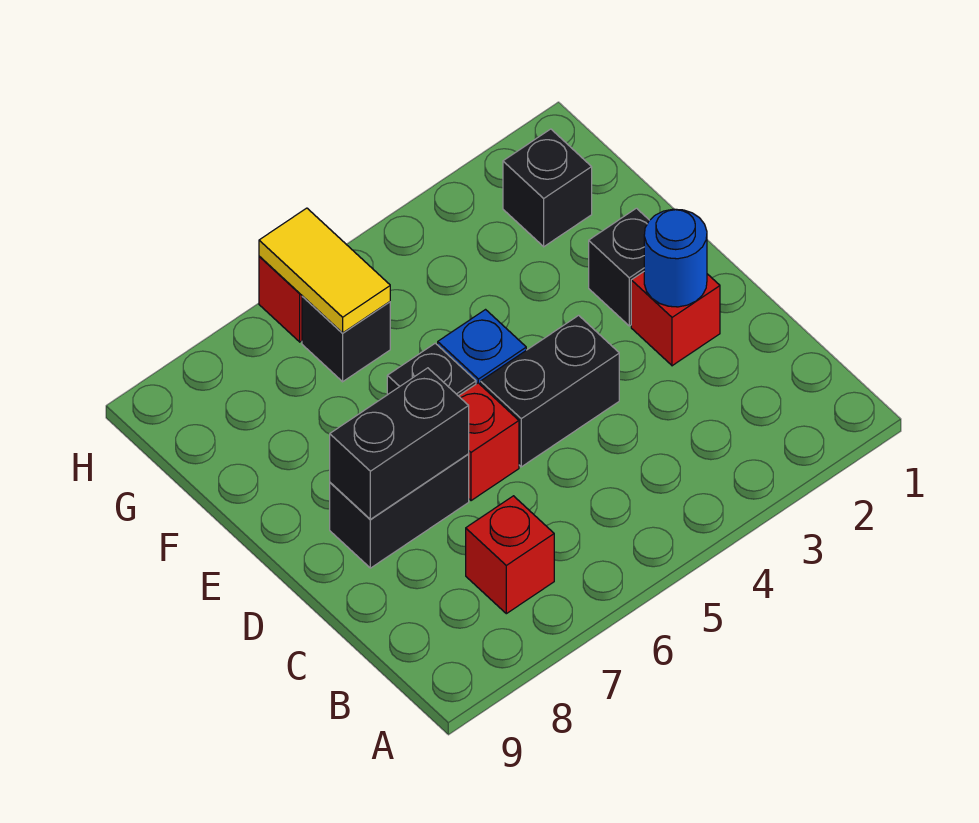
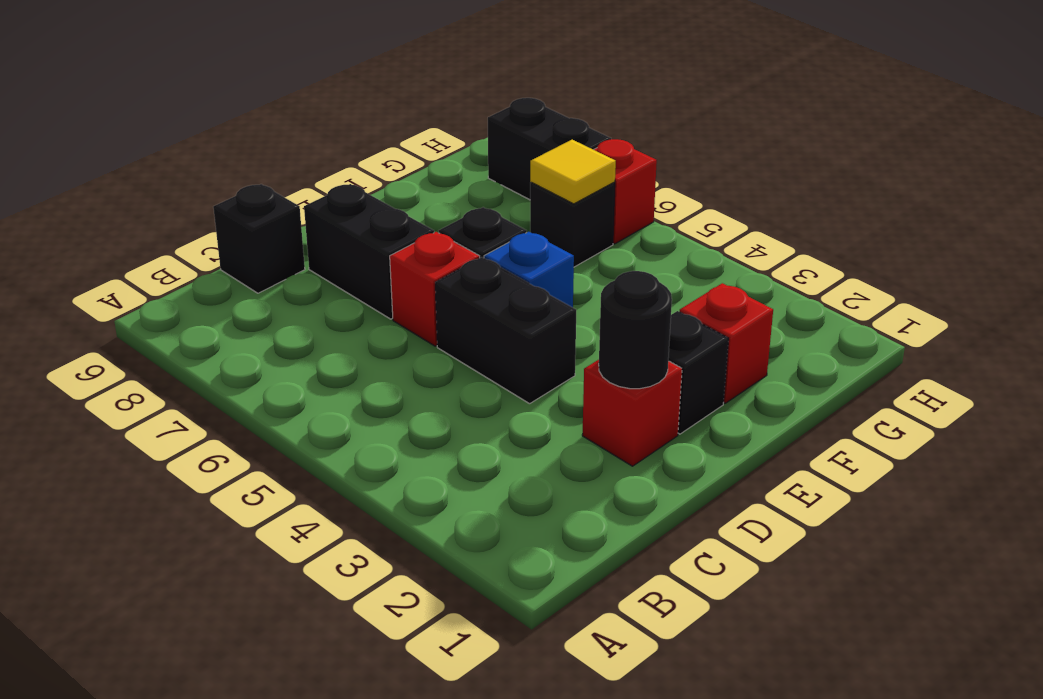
red brick B7 level 1 -> red brick F2 level 1
blue round brick D2 level 2 -> black round brick D2 level 2
black brick D7:D8 level 2 -> black brick H7:H8 level 1
black brick G2 level 1 -> black brick C9 level 1
yellow tile G6:H6 level 2 -> yellow tile G6 level 2

